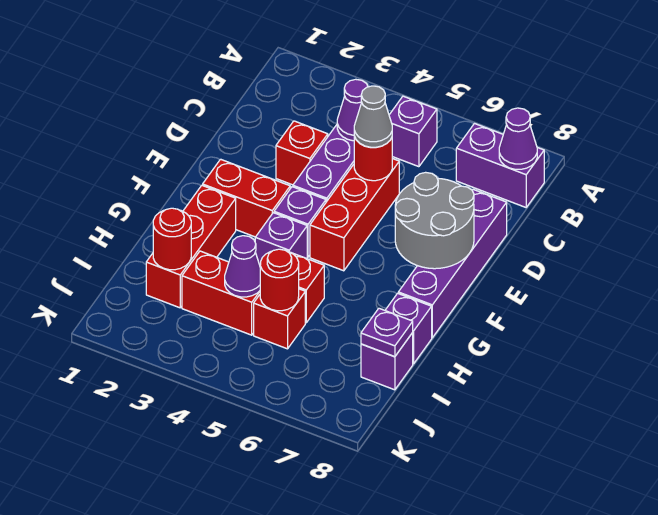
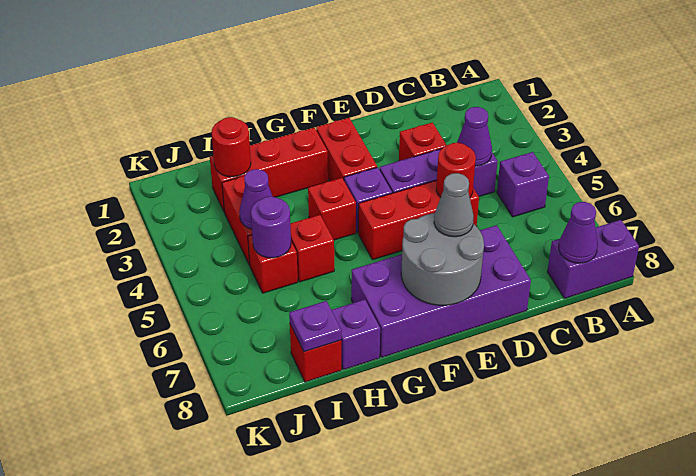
purple brick B7:B8 level 1 -> purple brick A8:B8 level 1
grey cone D5 level 3 -> grey cone E7 level 3
purple brick D8:G8 level 1 -> purple brick D7:G8 level 1
purple brick G4 level 1 -> red brick G4 level 1
red round brick I5 level 2 -> purple round brick I5 level 2
purple brick I8 level 1 -> red brick I8 level 1

